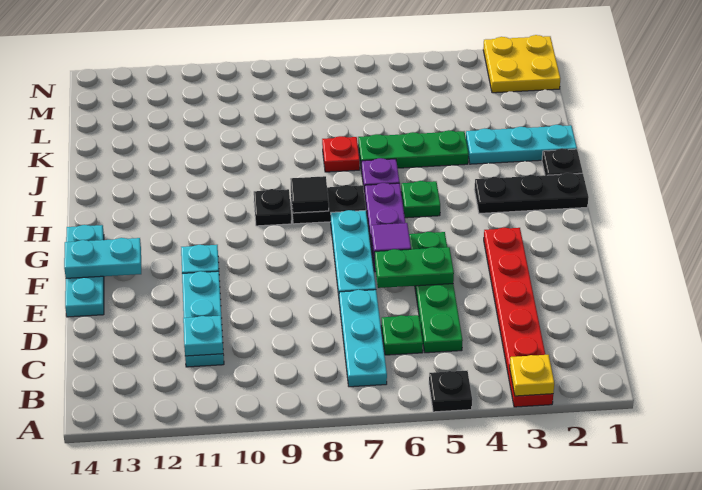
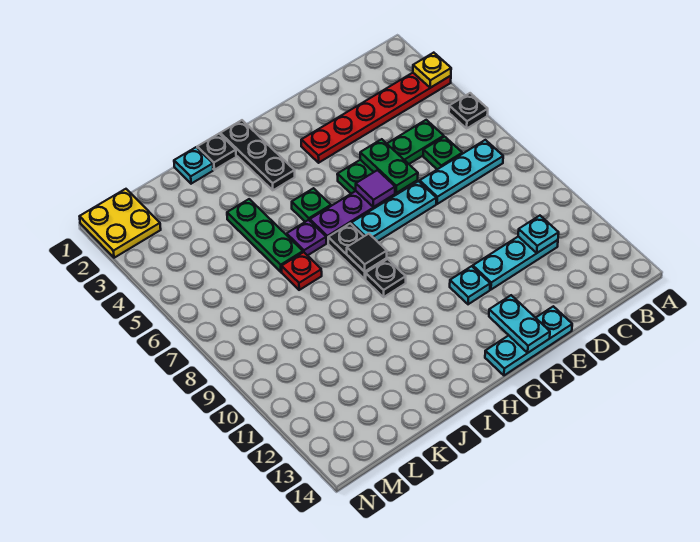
cyan plate J1:J3 level 1 -> cyan plate J1 level 1

